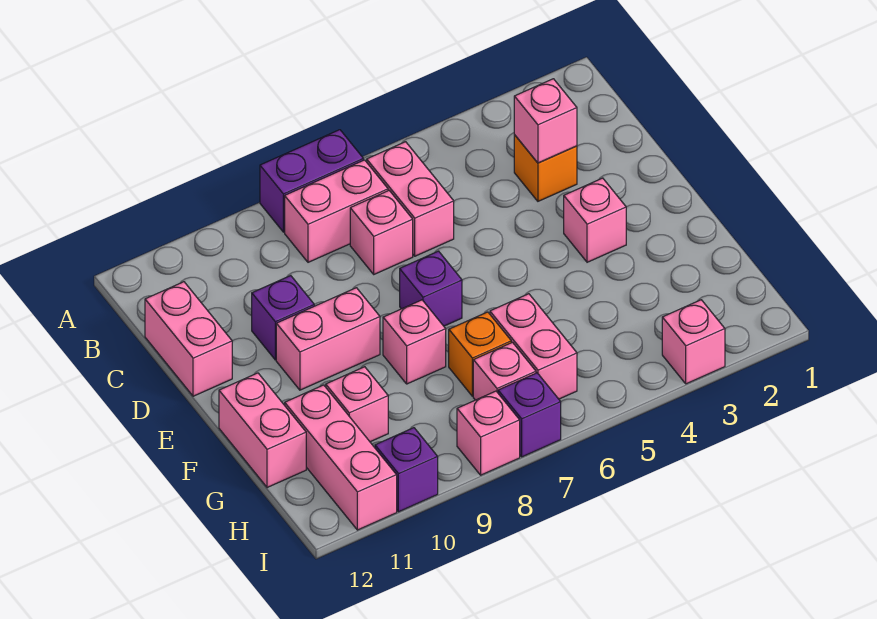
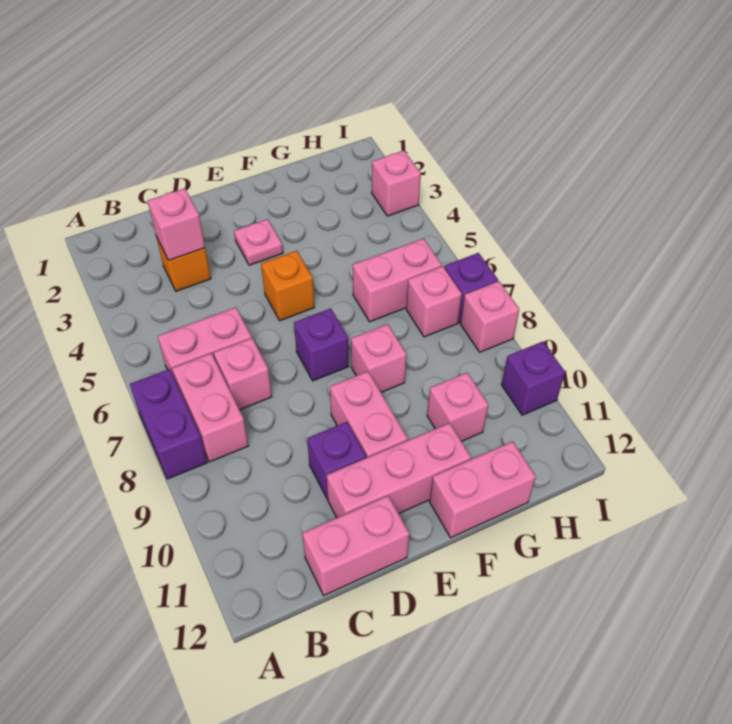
pink brick E3 level 1 -> pink plate E3 level 1
orange brick G7 level 1 -> orange brick E5 level 1
pink brick G11:I11 level 1 -> pink brick D11:F11 level 1

